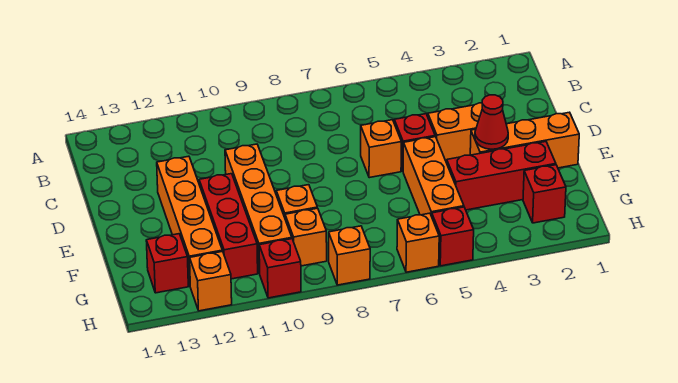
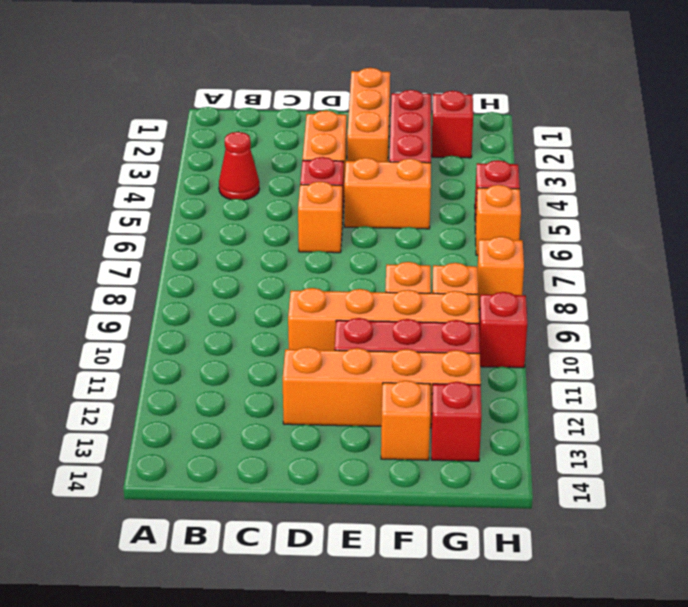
red cone E3 level 2 -> red cone B4 level 1
orange brick E5:G5 level 1 -> orange brick E5:F5 level 1
orange brick H12 level 1 -> orange brick F13 level 1

